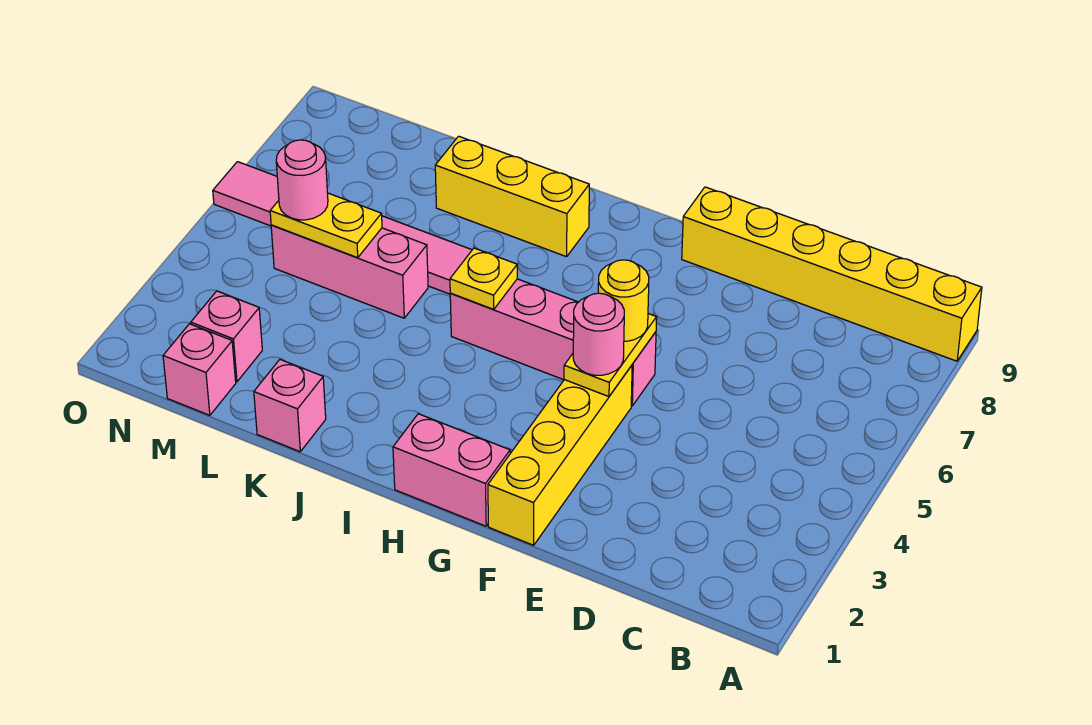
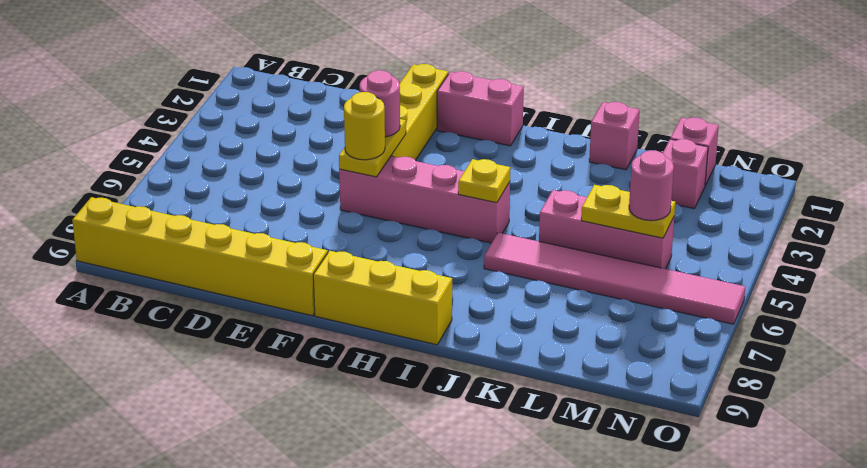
yellow brick I8:K8 level 1 -> yellow brick G9:I9 level 1

